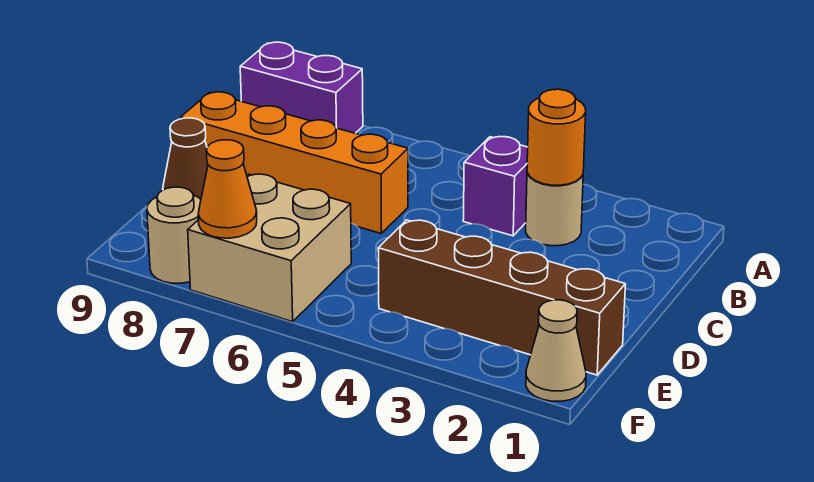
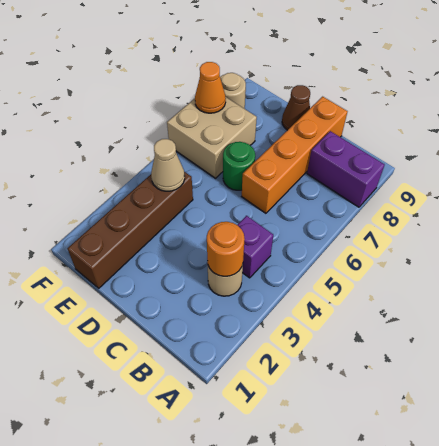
purple brick A8:A9 level 1 -> purple brick A8:B8 level 1
none -> green round brick D6 level 1
tan cone F1 level 1 -> tan cone E4 level 2

